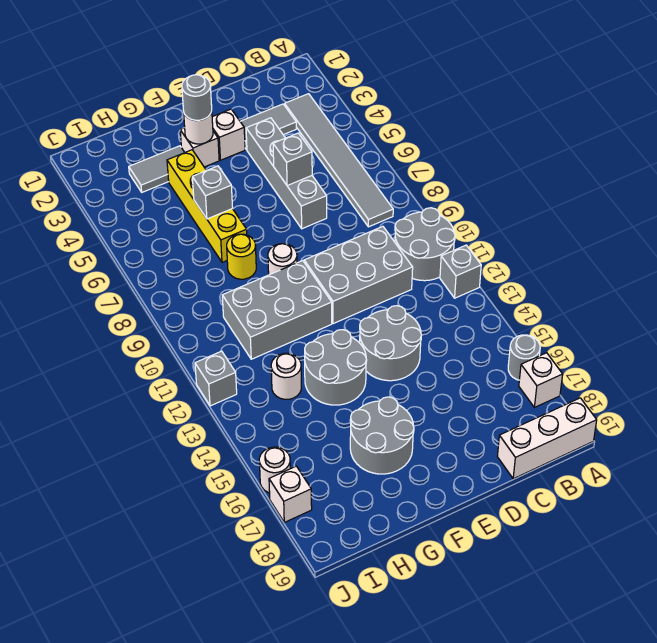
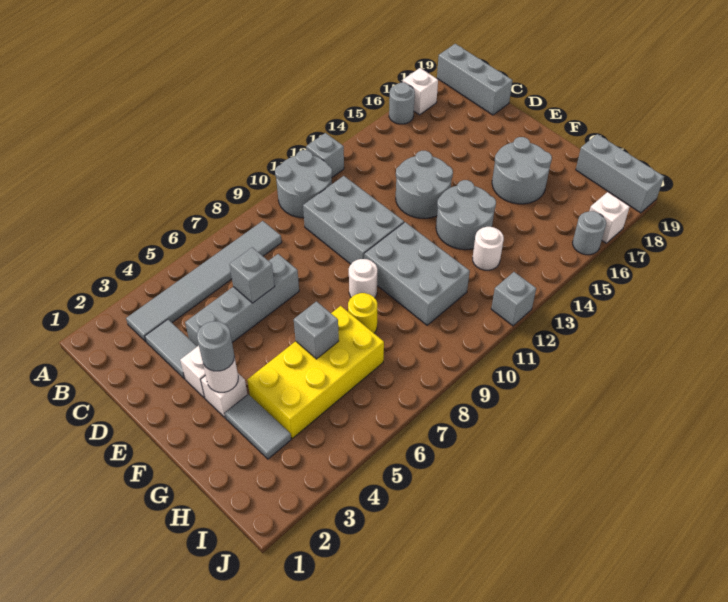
white brick A19:C19 level 1 -> grey brick A19:C19 level 1
yellow brick G4:G7 level 1 -> yellow brick G4:H7 level 1
none -> grey brick H19:J19 level 1
white round brick J16 level 1 -> grey round brick J16 level 1

